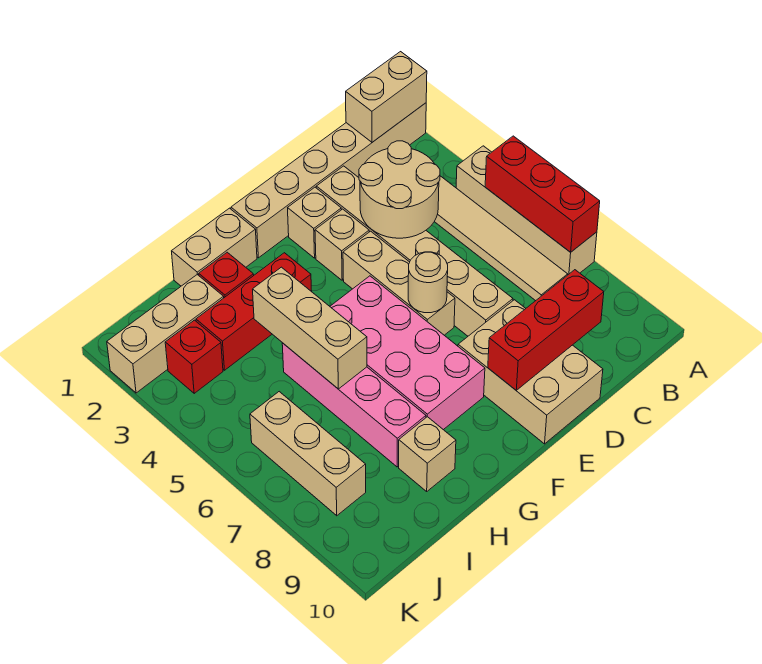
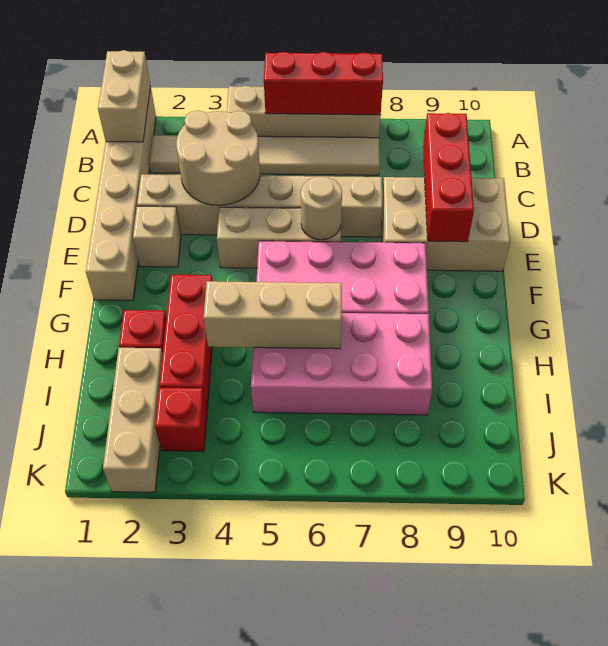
tan brick E3 level 1 -> none
tan brick G1:H1 level 1 -> none
pink brick H5:H8 level 1 -> pink brick H5:I8 level 1
tan brick H9 level 1 -> none
tan brick J6:J8 level 1 -> none

